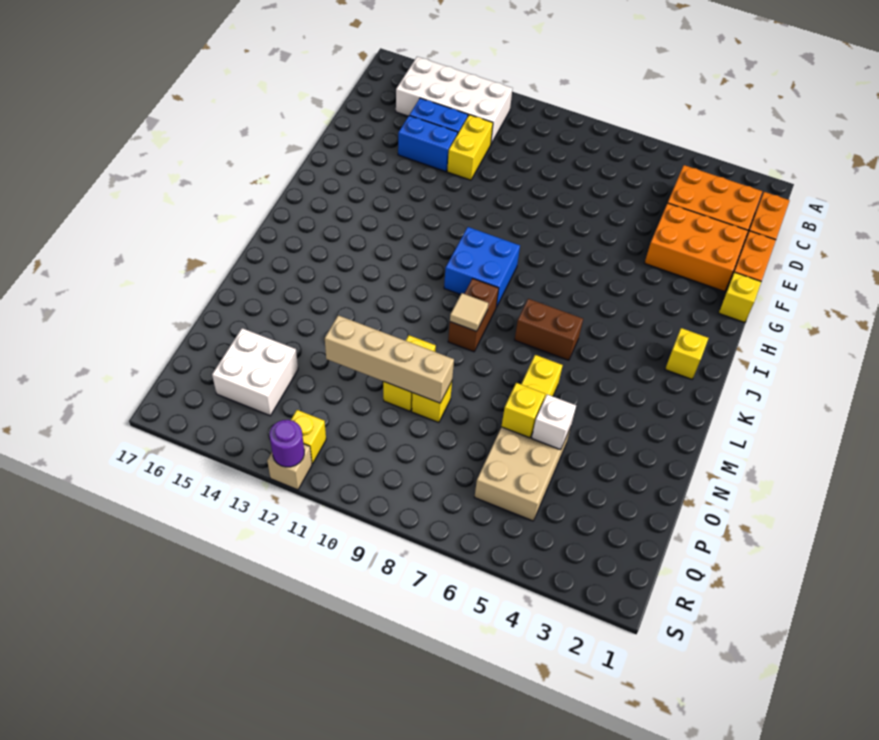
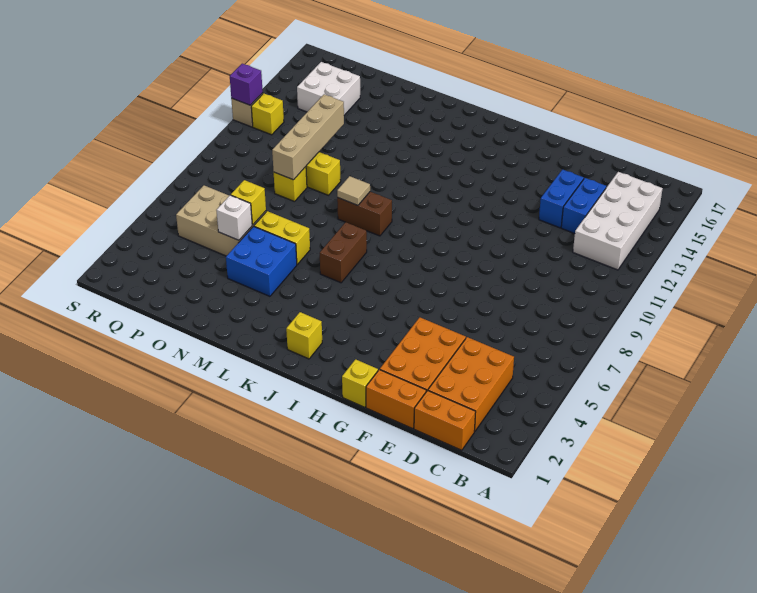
yellow brick D12:E12 level 1 -> none
blue brick I9:J10 level 1 -> blue brick M4:N5 level 1
purple round brick S12 level 2 -> purple brick S12 level 2

